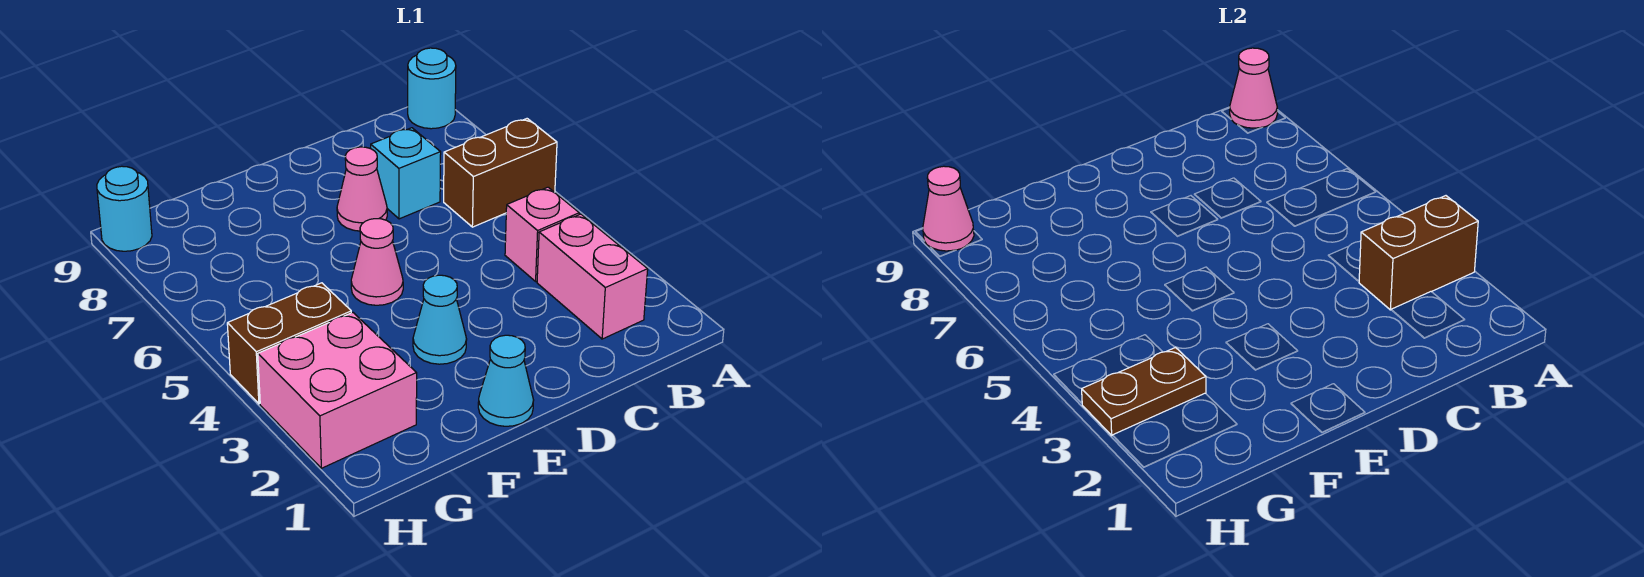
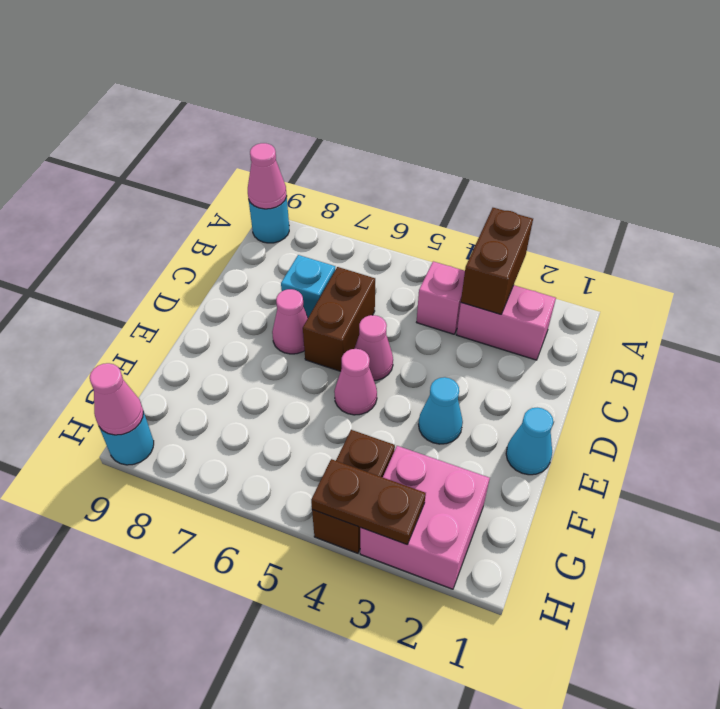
brown brick A6:B6 level 1 -> brown brick C6:D6 level 1
none -> pink cone D5 level 1
brown plate G3:H3 level 2 -> brown plate H3:H4 level 2

